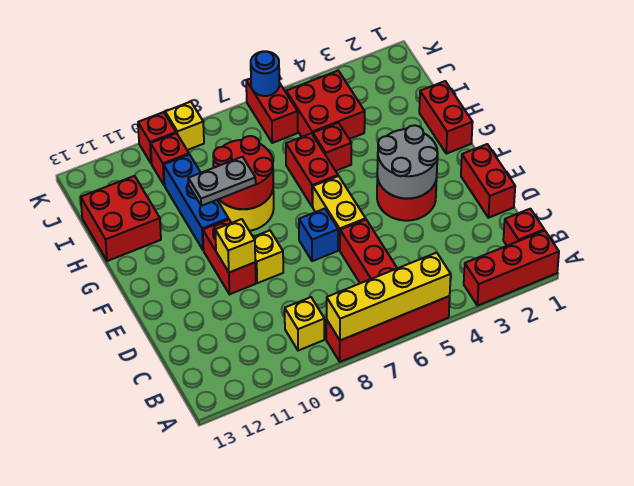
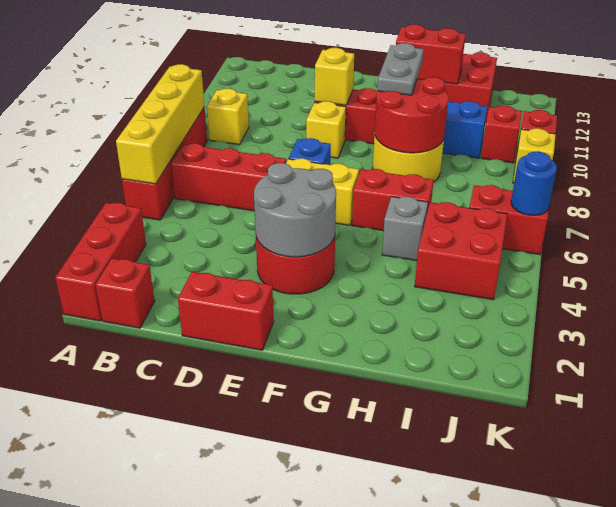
red brick G1:H1 level 1 -> red brick G12:H12 level 2
red brick H5 level 1 -> grey brick H5 level 1

